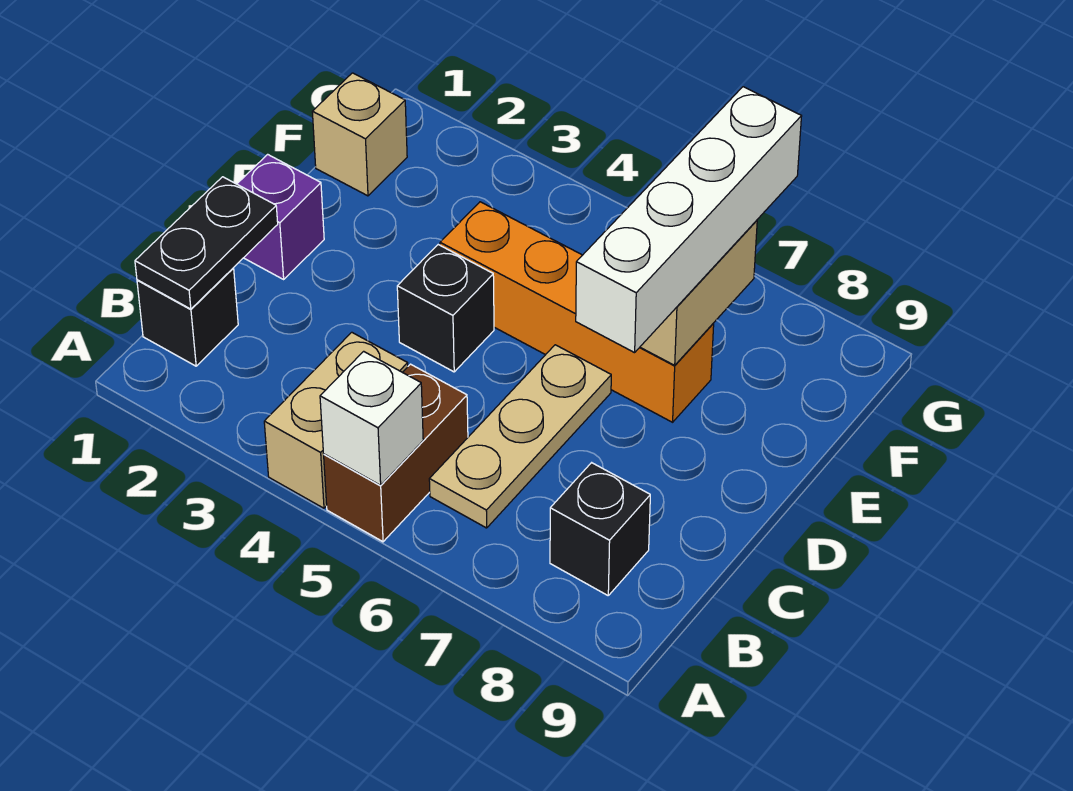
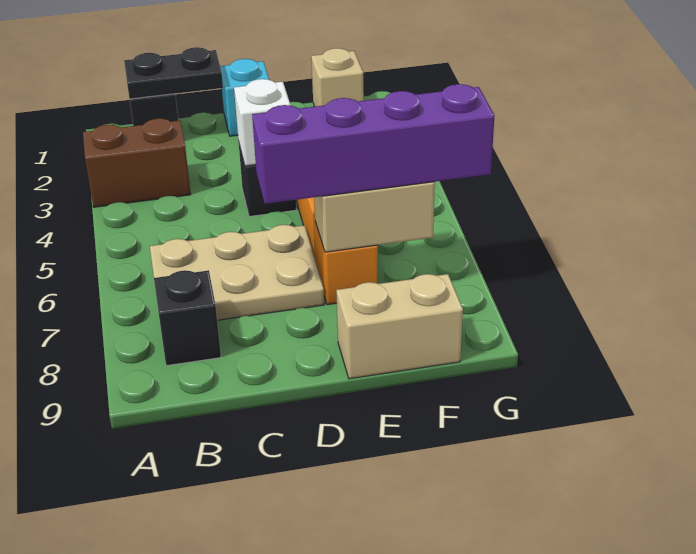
tan brick A4:B4 level 1 -> tan brick E9:F9 level 1
brown brick A5:B5 level 1 -> brown brick A3:B3 level 1
white brick A5 level 2 -> white brick D4 level 2
tan plate B6:D6 level 1 -> tan plate B6:D7 level 1
purple brick D1 level 1 -> cyan brick D1 level 1
white brick D7:G7 level 3 -> purple brick D7:G7 level 3

